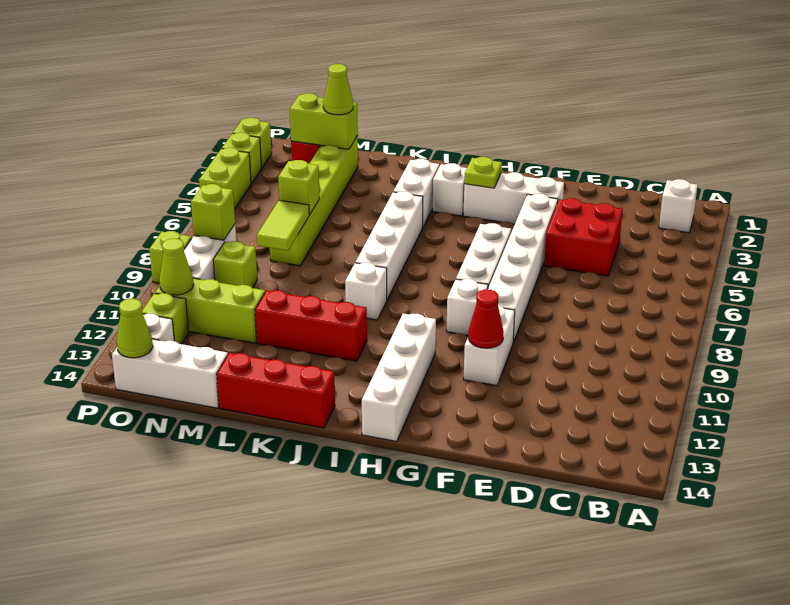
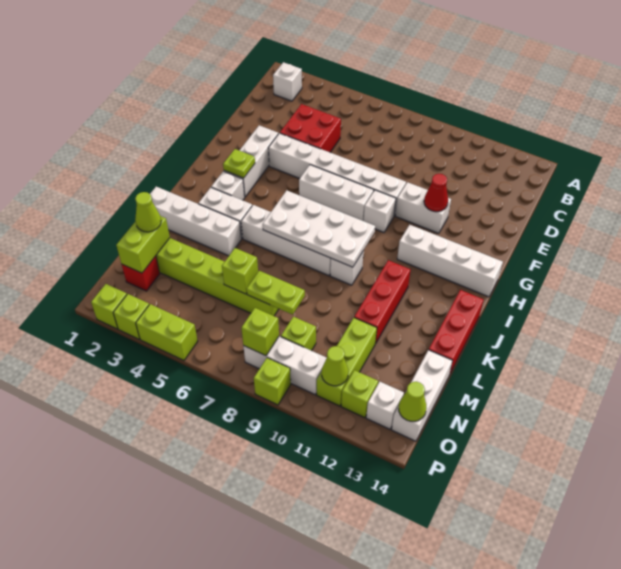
none -> white plate I6:J9 level 2
none -> white brick K1:K4 level 1
lime tile M7:M8 level 2 -> lime plate M7:M8 level 2

